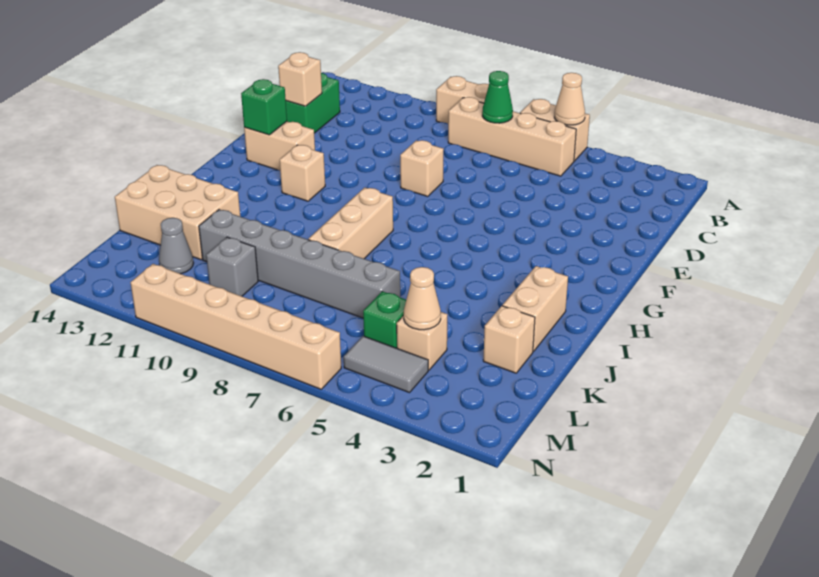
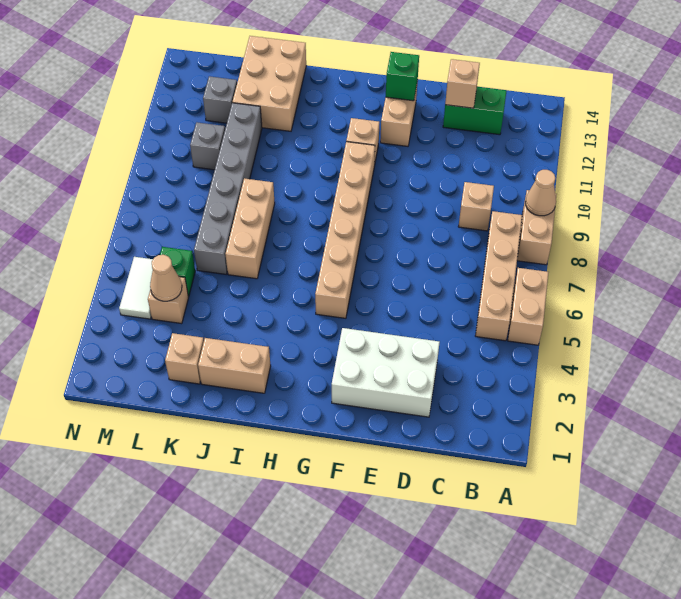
tan cone A5 level 2 -> tan cone A9 level 2
green cone B7 level 2 -> none
none -> white brick D2:F3 level 1
tan brick E8 level 1 -> tan brick C9 level 1
tan brick H8:J8 level 1 -> tan brick J6:J8 level 1
grey cone L12 level 1 -> grey brick L12 level 1
grey tile M4:M5 level 1 -> white tile M4:M5 level 1
tan brick N6:N11 level 1 -> tan brick G5:G10 level 1

